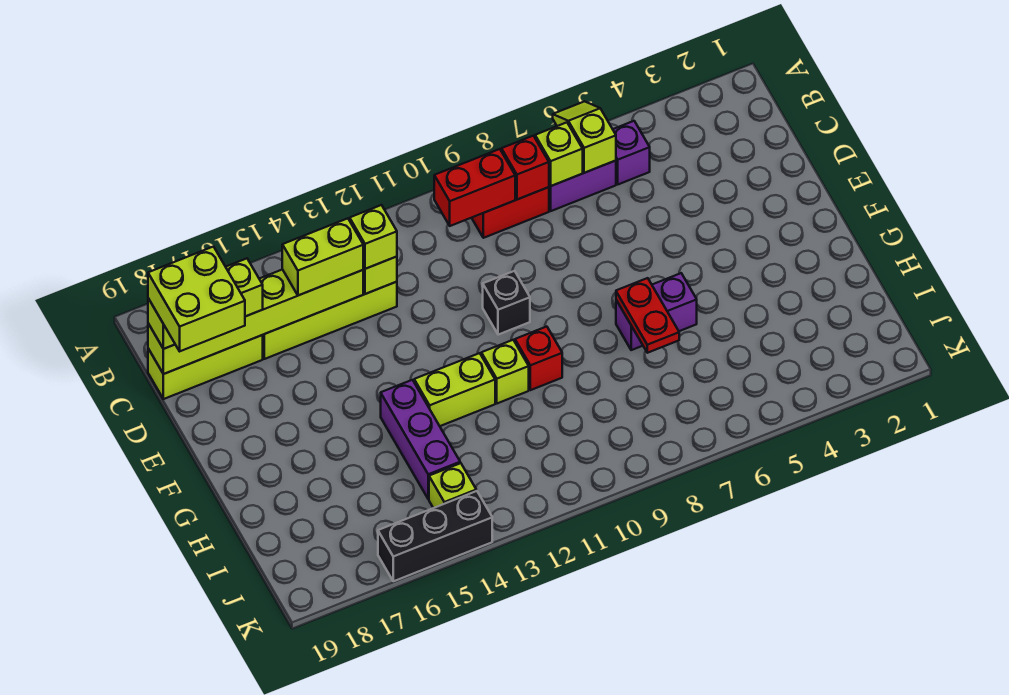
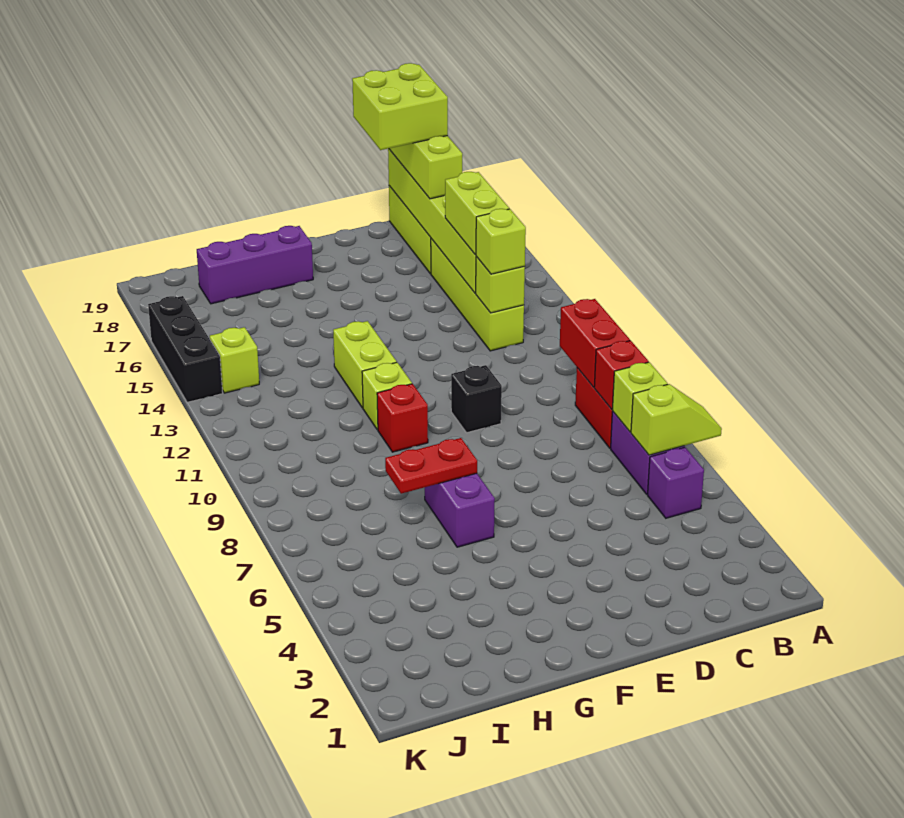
purple brick G14:I14 level 1 -> purple brick G18:I18 level 1

